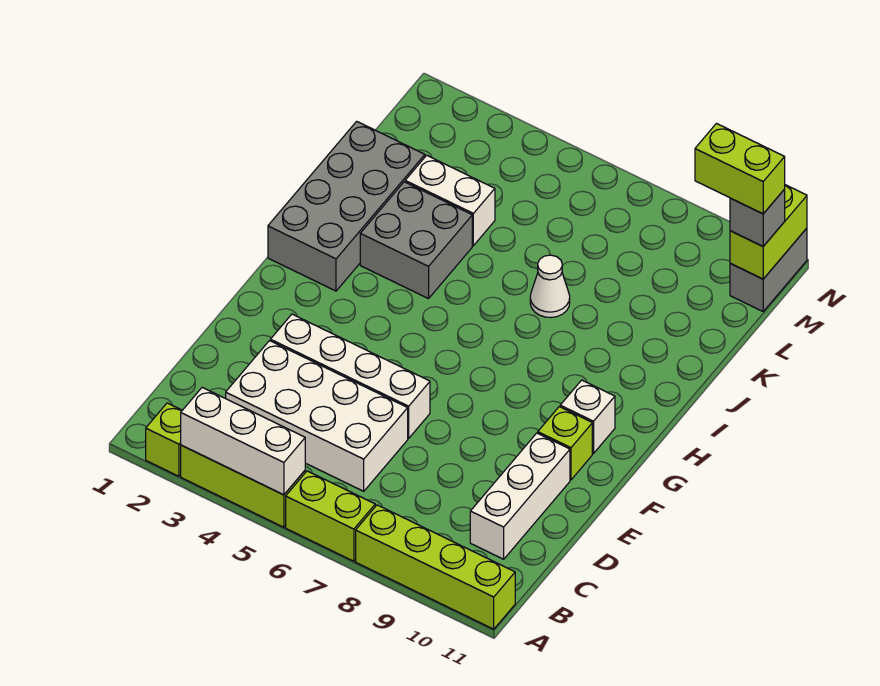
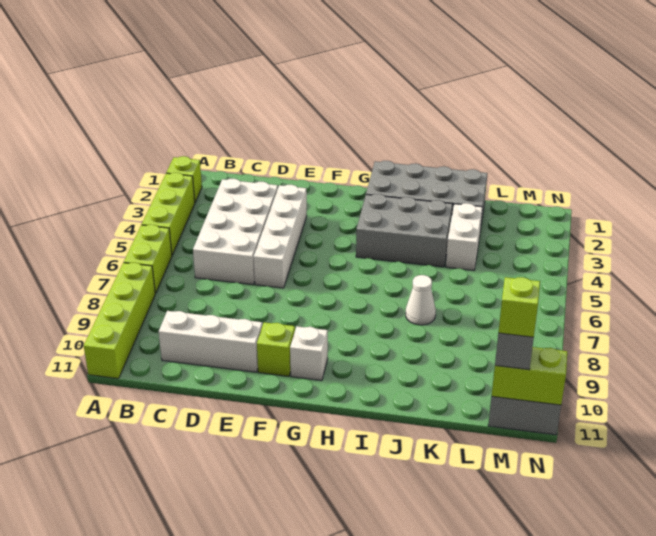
white brick A3:A5 level 2 -> none
grey brick I3:J4 level 1 -> grey brick H3:J4 level 1
lime brick M10:M11 level 4 -> lime brick M11 level 4

